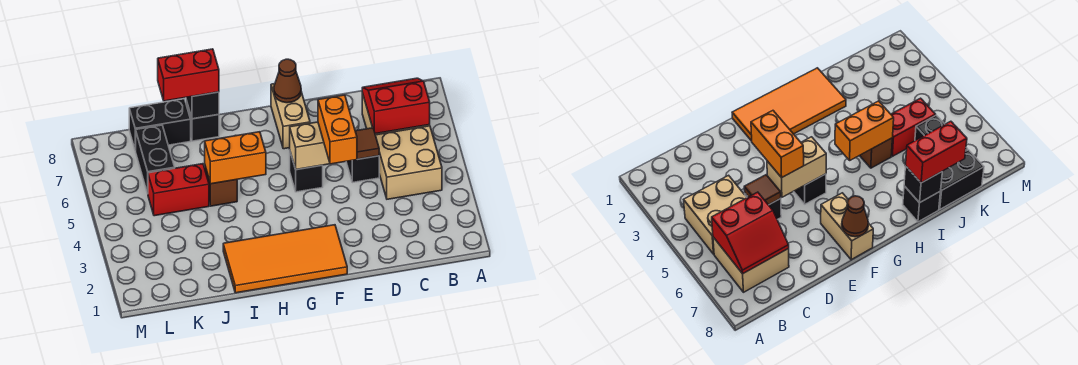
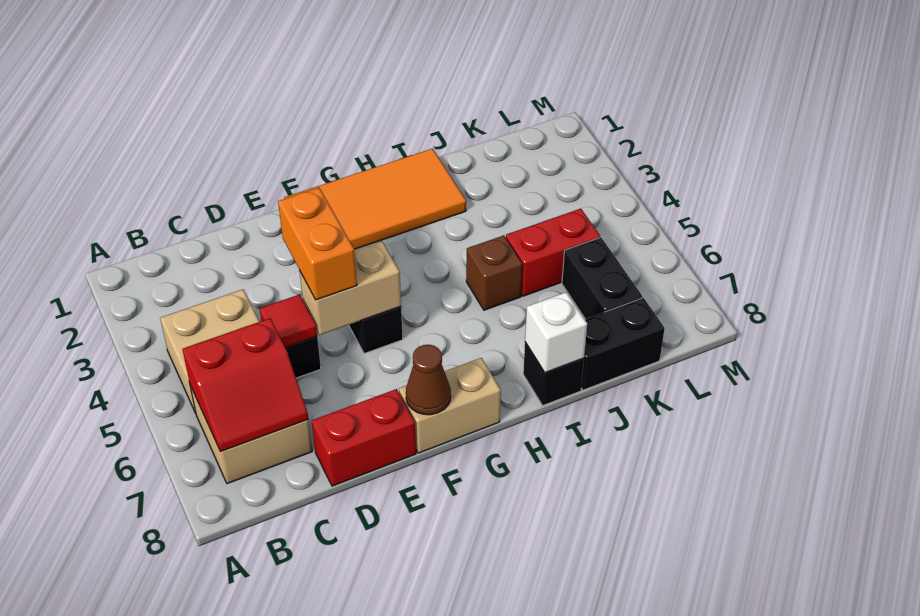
brown tile D5 level 2 -> red tile D5 level 2
tan brick F7:F8 level 1 -> tan brick F8:G8 level 1
orange brick H5:I5 level 2 -> none
black brick I8 level 2 -> white brick I8 level 2
red brick I8:J8 level 3 -> red brick D8:E8 level 1

